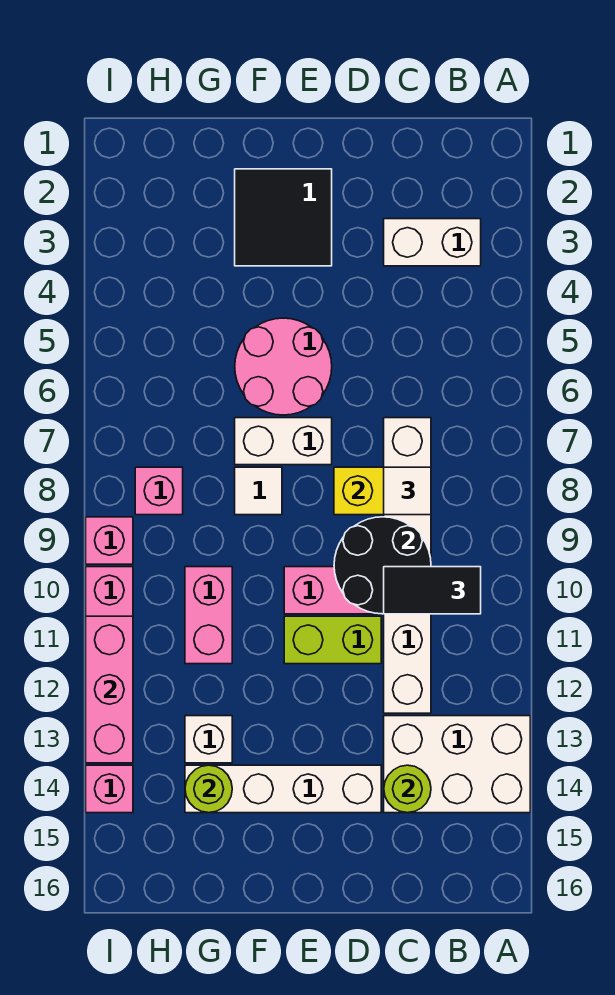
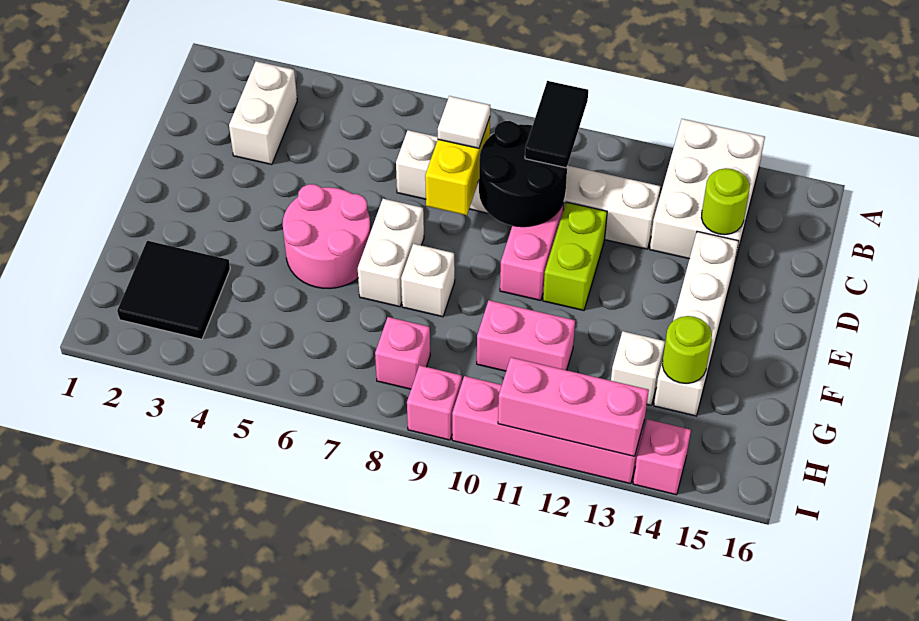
black tile E2:F3 level 1 -> black tile G2:H3 level 1
white tile F8 level 1 -> white brick F8 level 1

